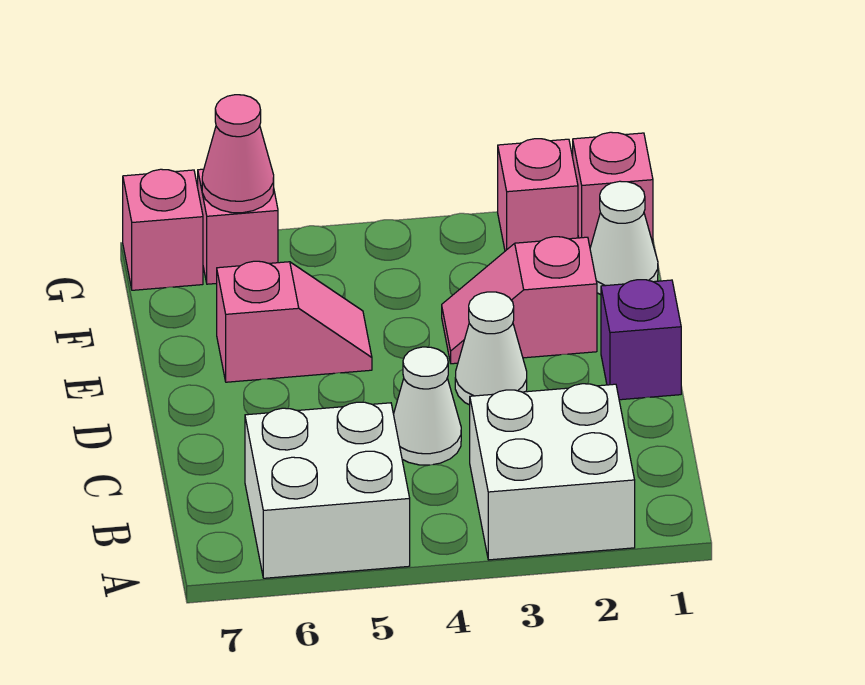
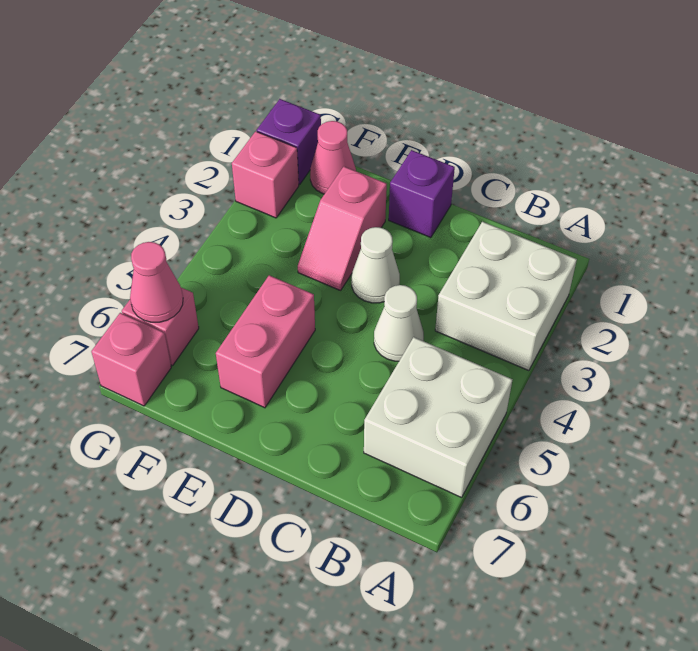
pink slope E5:E6 level 1 top 6 -> pink brick E5:E6 level 1
white cone F1 level 1 -> pink cone F1 level 1
pink brick G1 level 1 -> purple brick G1 level 1

